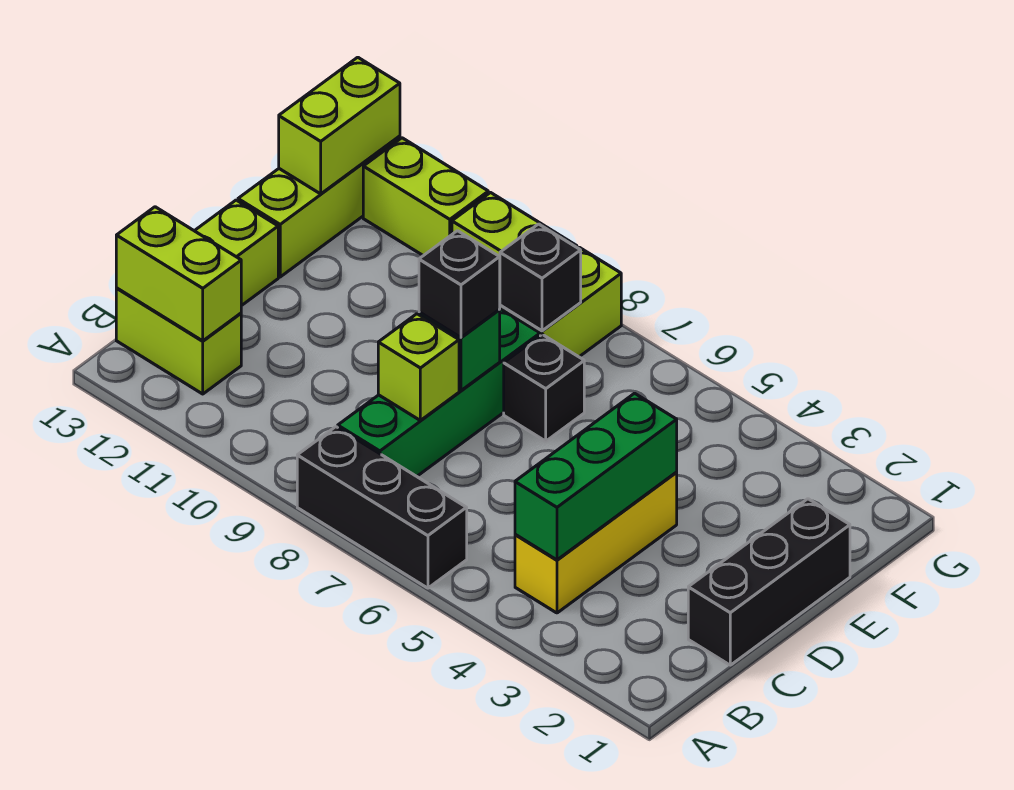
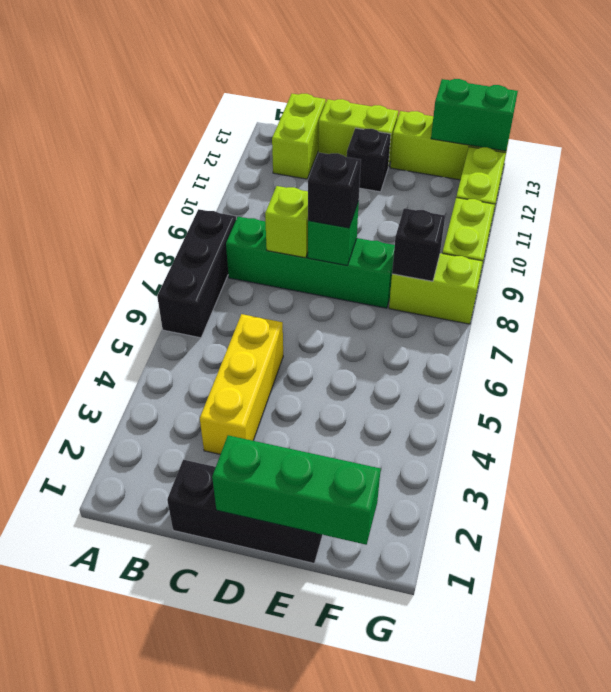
yellow brick B4:D4 level 1 -> yellow brick C3:C5 level 1
green brick B4:D4 level 2 -> green brick D1:F1 level 2
lime brick B12:B13 level 2 -> none
black brick E7 level 1 -> black brick D12 level 1
lime brick F13:G13 level 2 -> green brick F13:G13 level 2

